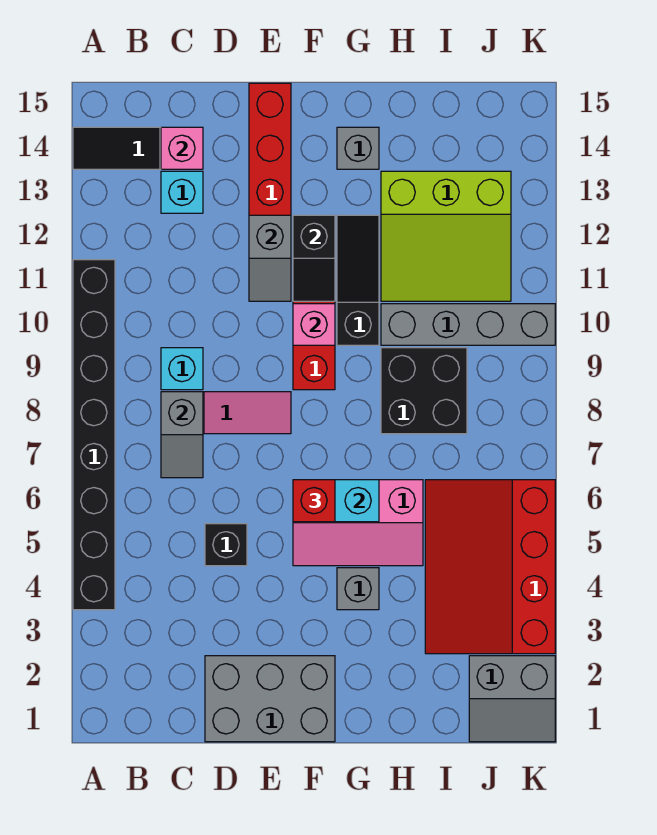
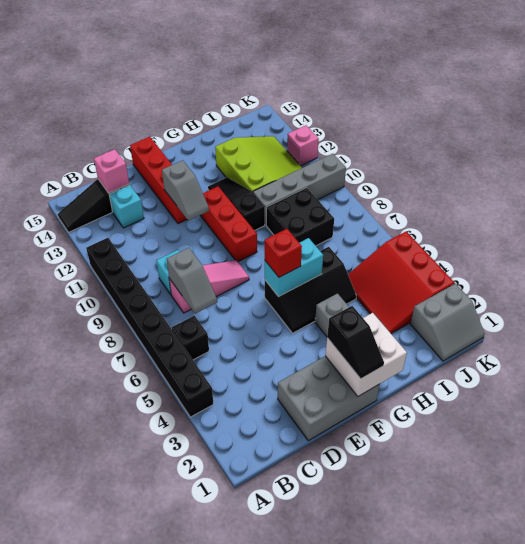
black brick D5 level 1 -> black brick B6 level 1
none -> white brick F1:G2 level 2
pink slope F5:H6 level 1 top 6 -> black slope F5:H6 level 1 top 6
pink brick F10 level 2 -> pink brick K12 level 1
black slope F11:F12 level 2 top 12 -> black slope F1:F2 level 3 top 2
grey brick G14 level 1 -> none
lime slope H11:J13 level 1 top 13 -> lime slope H11:J13 level 1 top H
red slope I3:K6 level 1 top K -> red slope I3:K5 level 1 top K

